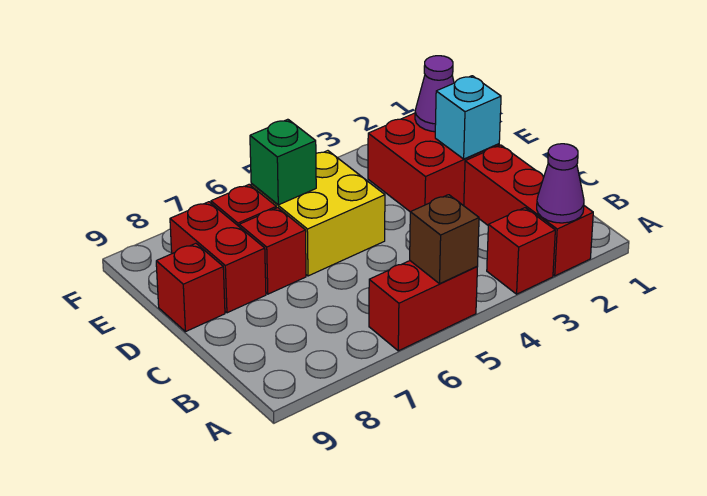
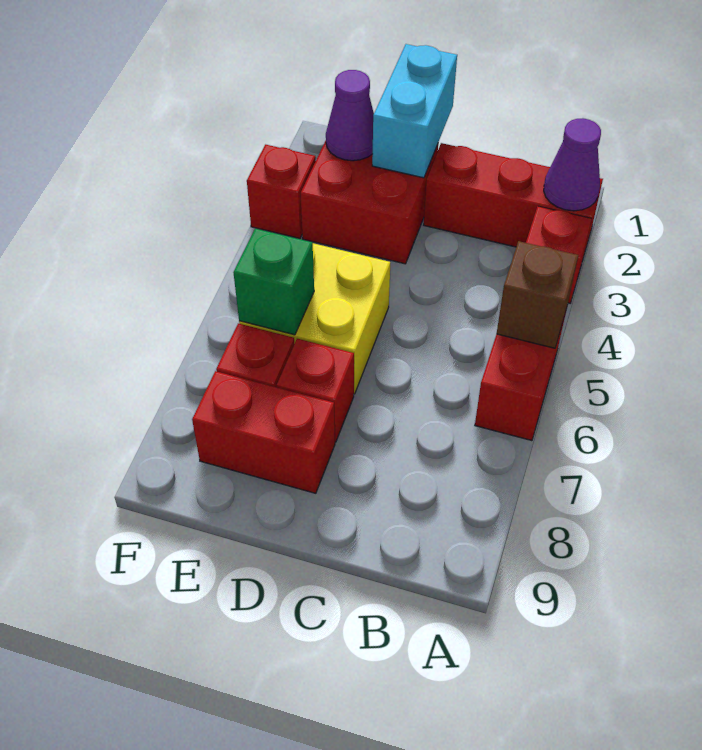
cyan brick D2 level 2 -> cyan brick D1:D2 level 2
red brick D9 level 1 -> red brick F3 level 1

